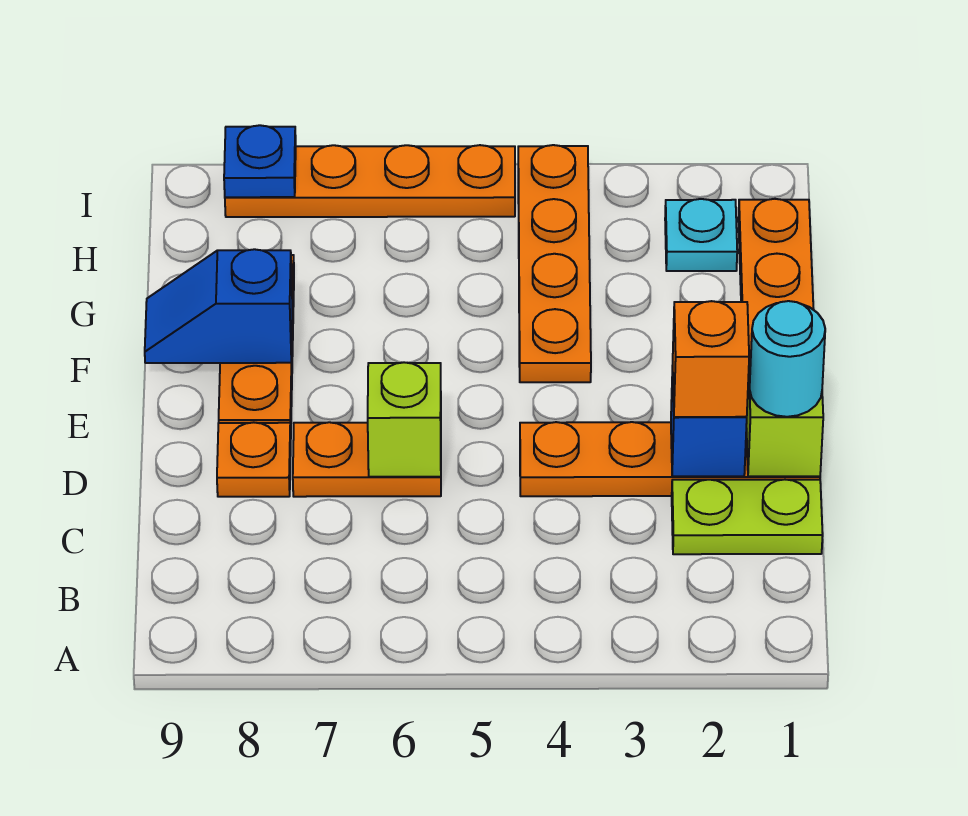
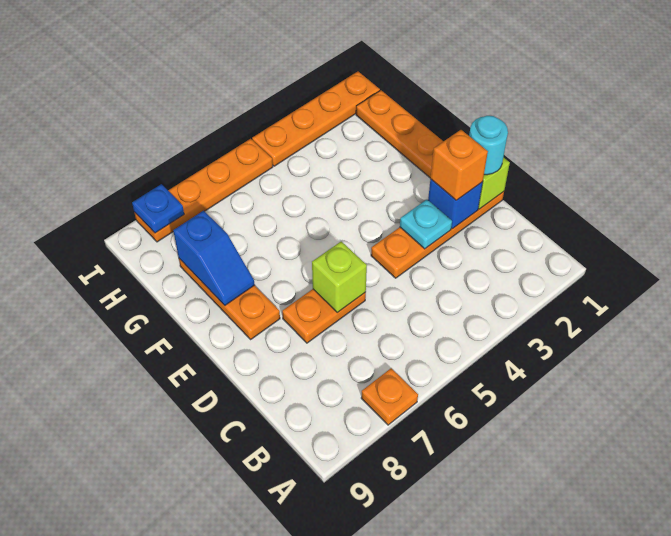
lime plate C1:C2 level 1 -> none
orange plate D8 level 1 -> orange plate A7 level 1
orange plate F4:I4 level 1 -> orange plate I1:I4 level 1
blue slope F8:F9 level 2 top 8 -> blue slope F8:G8 level 2 top G
cyan plate H2 level 1 -> cyan plate D3 level 2

